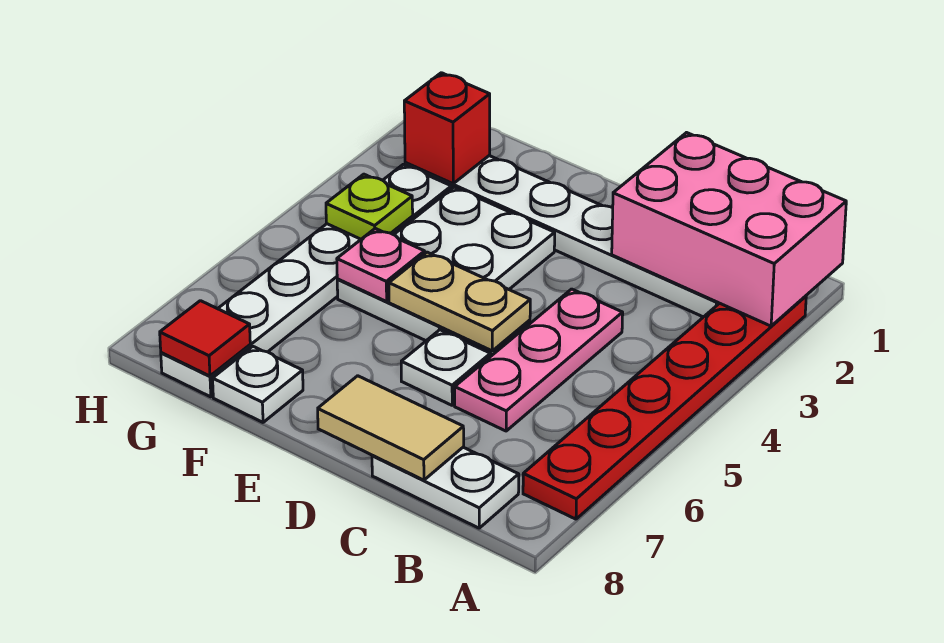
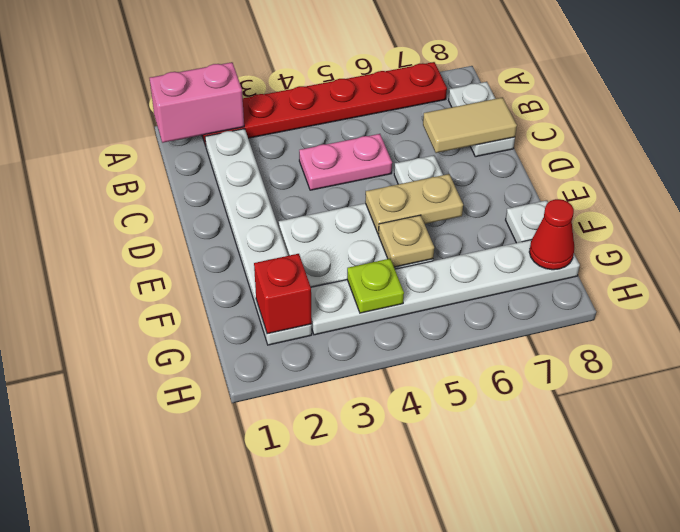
pink brick A1:C2 level 2 -> pink brick A1:A2 level 2
pink plate C4:C6 level 1 -> pink plate C4:C5 level 1
tan tile C8:D8 level 2 -> tan tile C7:C8 level 2
tan plate D5:E5 level 2 -> tan plate E5:E6 level 2
pink plate F5 level 2 -> tan plate F5 level 2
red tile G8 level 2 -> red cone G8 level 2

